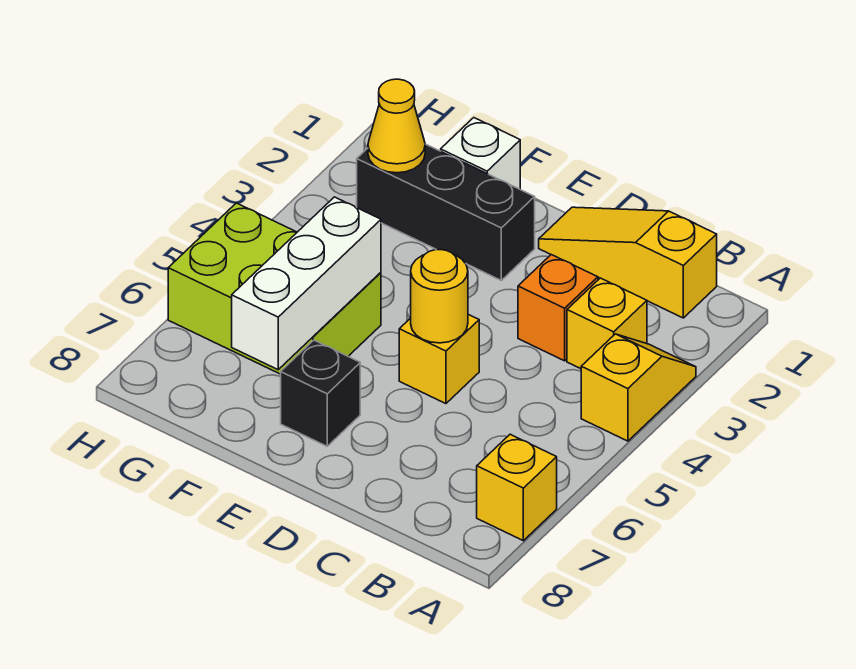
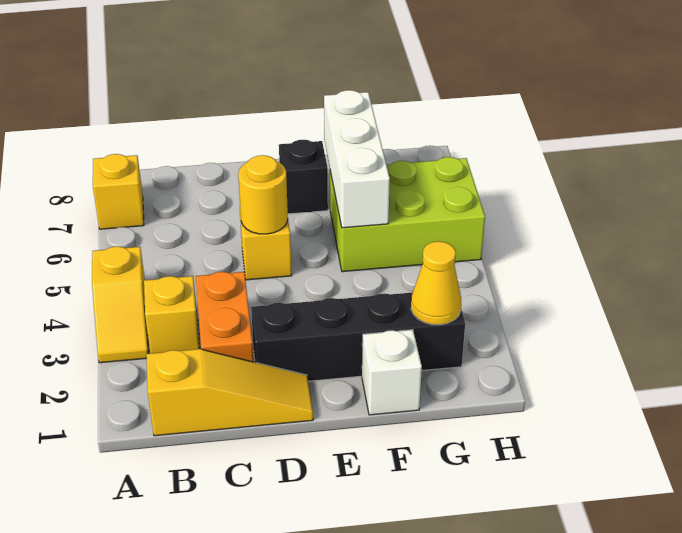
orange brick C3 level 1 -> orange brick C2:C3 level 1
black brick E2:G2 level 1 -> black brick D2:G2 level 1

